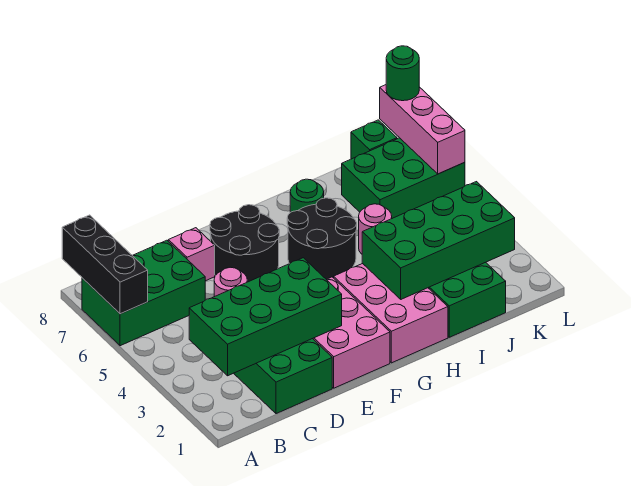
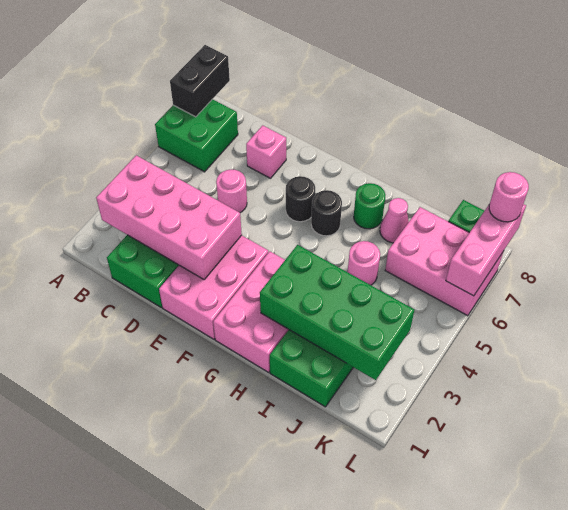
green brick A6:C7 level 1 -> green brick A6:B7 level 1
black brick A6:A8 level 2 -> black brick A7:A8 level 2
green brick B2:E3 level 2 -> pink brick B2:E3 level 2
black round brick E6:F7 level 1 -> black round brick F6 level 1
black round brick G5:H6 level 1 -> black round brick G6 level 1
none -> pink cone I7 level 1
green brick J6:L7 level 1 -> pink brick J6:L7 level 1
green round brick L8 level 3 -> pink round brick L8 level 3

